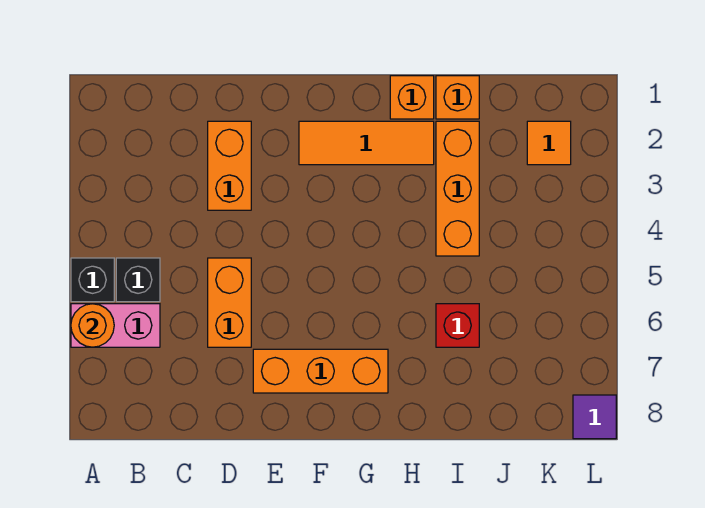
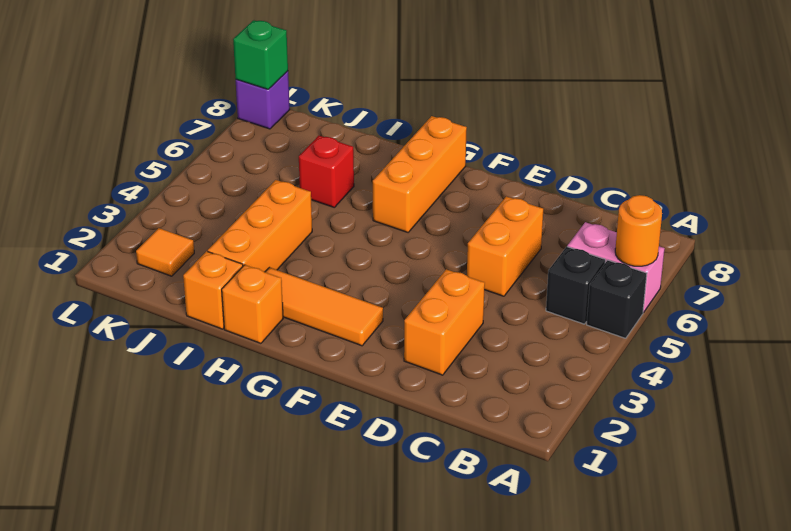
orange brick E7:G7 level 1 -> orange brick G6:G8 level 1
purple tile L8 level 1 -> purple brick L8 level 1
none -> green brick L8 level 2

